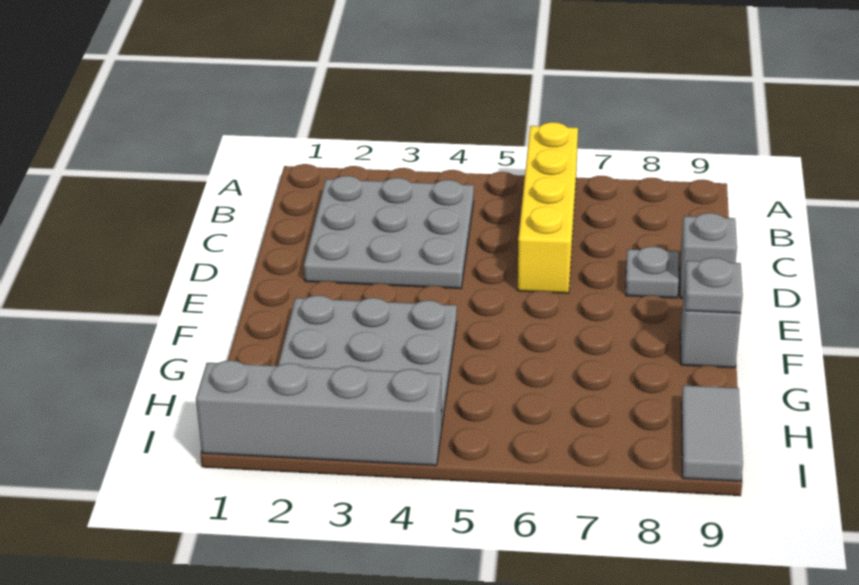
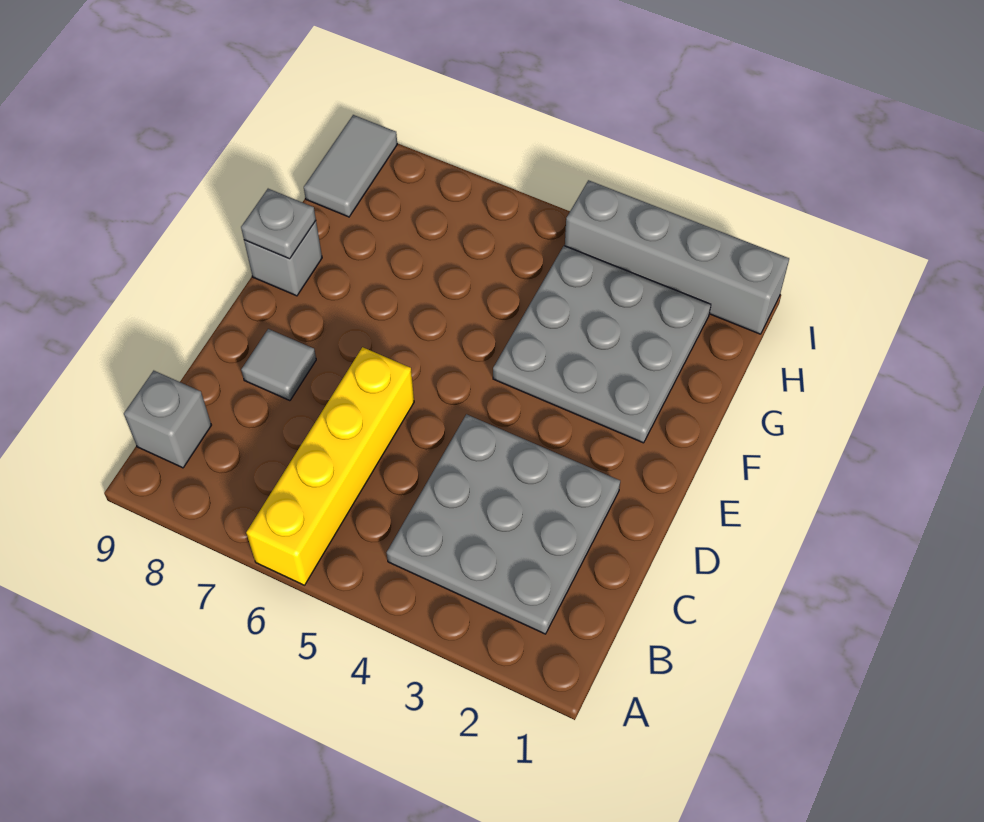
grey plate D8 level 1 -> grey tile D8 level 1
grey brick D9 level 1 -> grey brick B9 level 1

